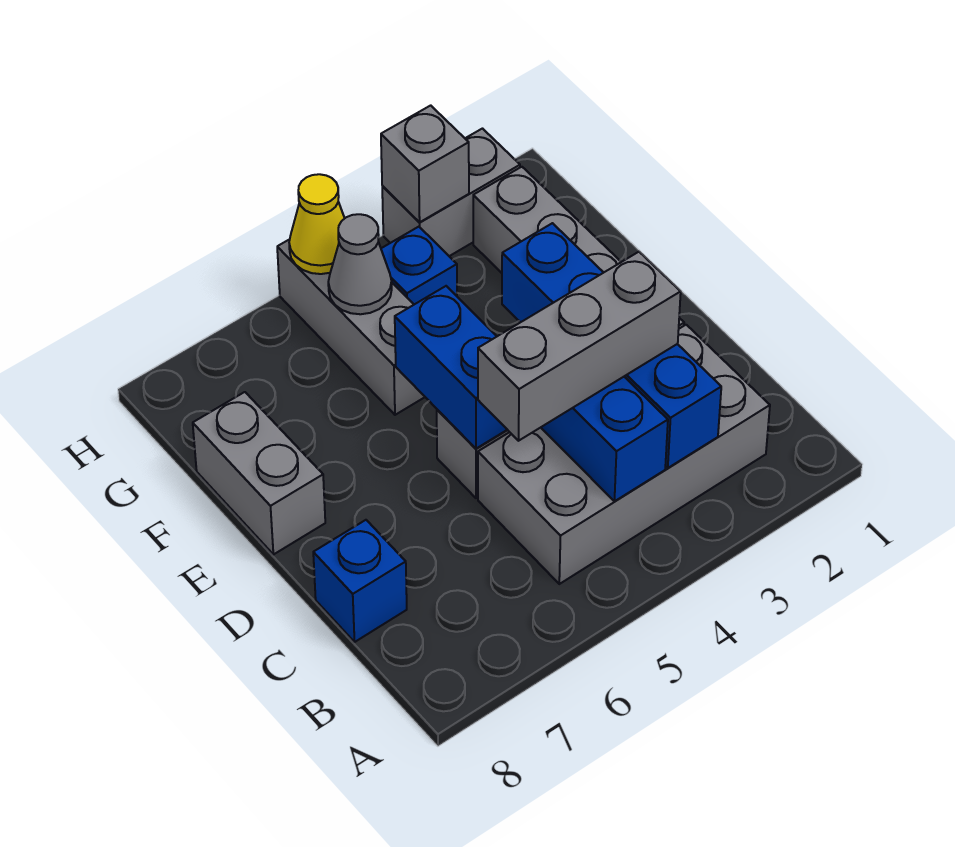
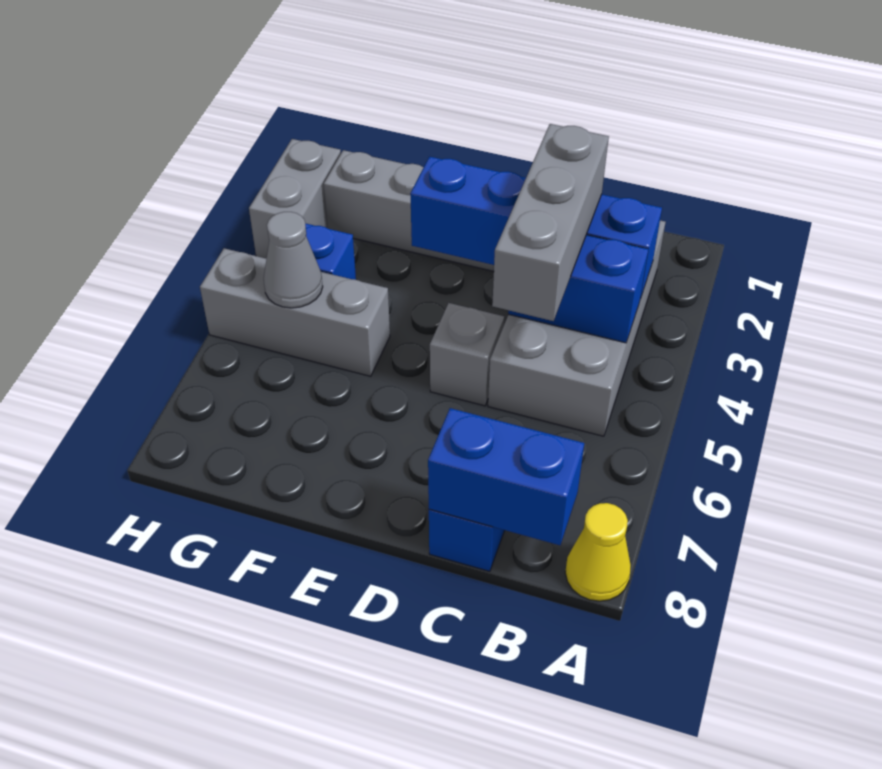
blue brick D5:E5 level 2 -> blue brick B8:C8 level 2
grey brick E8:F8 level 1 -> none
grey brick H3 level 2 -> none
yellow cone H5 level 2 -> yellow cone A8 level 1

